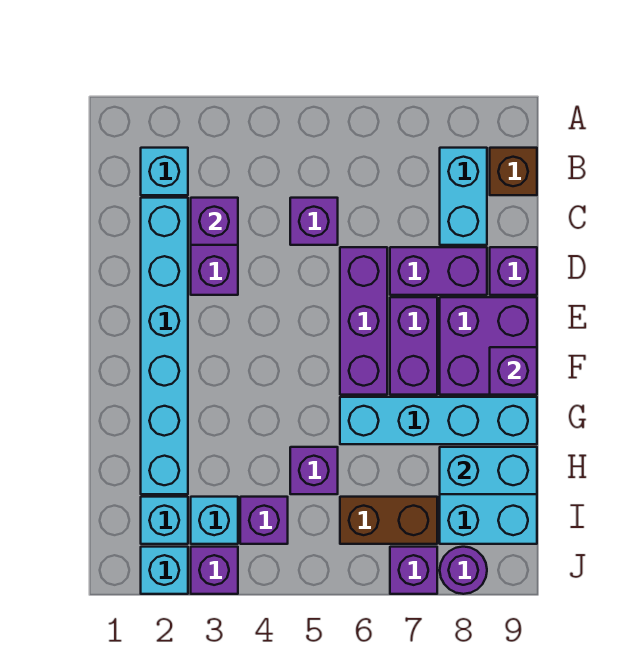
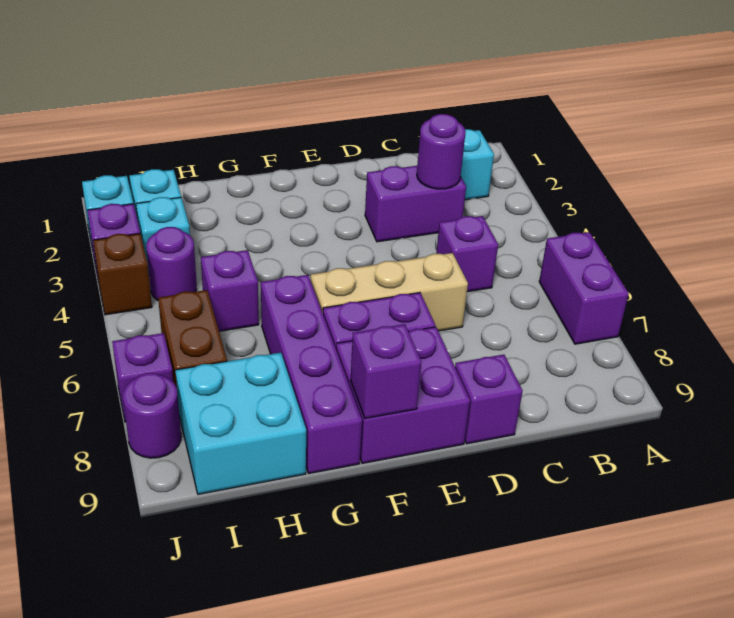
cyan brick B8:C8 level 1 -> none
brown brick B9 level 1 -> brown brick J4 level 1
cyan brick C2:H2 level 1 -> none
purple brick C3 level 2 -> purple round brick C3 level 2
purple brick D6:F6 level 1 -> tan brick D6:F6 level 1
purple brick D7:D8 level 1 -> purple brick A6:A7 level 1
cyan brick G6:G9 level 1 -> purple brick G6:G9 level 1
cyan brick H8:H9 level 2 -> none
purple brick I4 level 1 -> purple round brick I4 level 1

